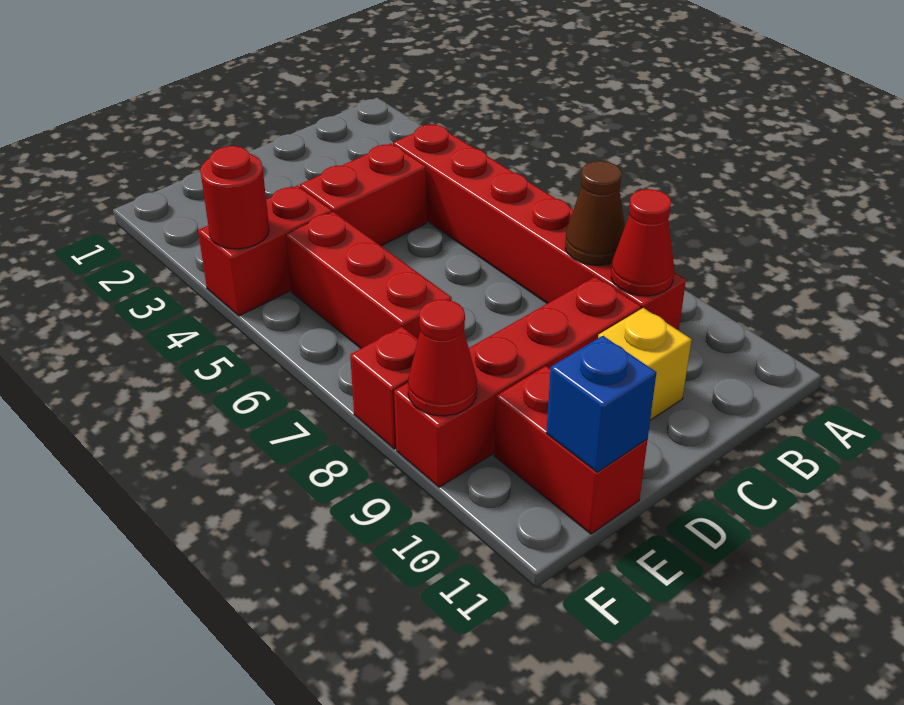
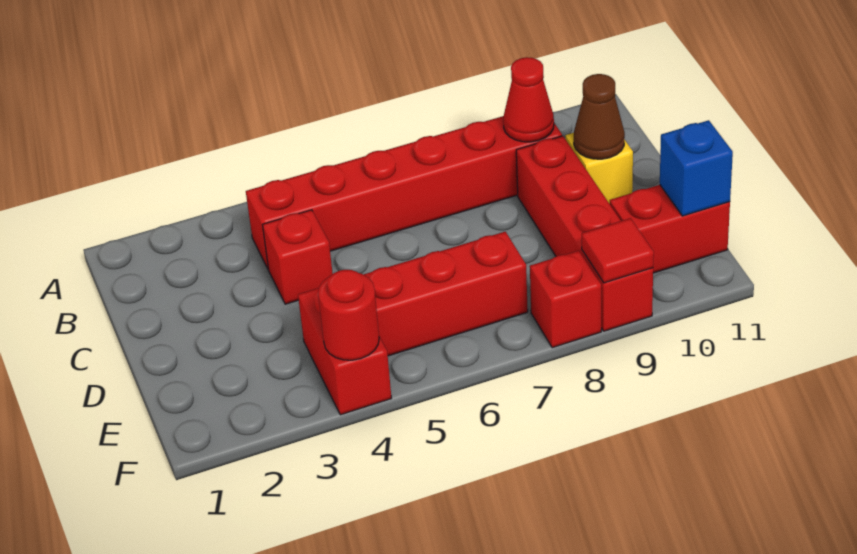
brown cone B8 level 2 -> brown cone C10 level 2
red brick C4:D4 level 1 -> red brick C4 level 1
red cone F9 level 2 -> red tile F9 level 2

